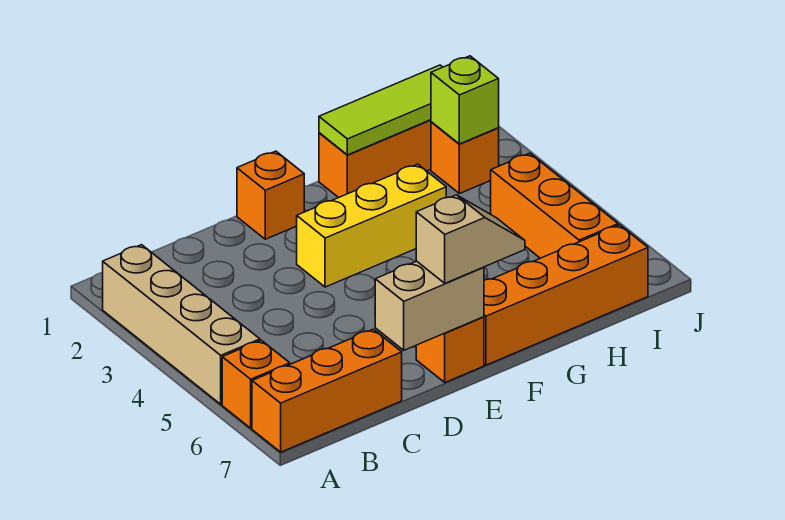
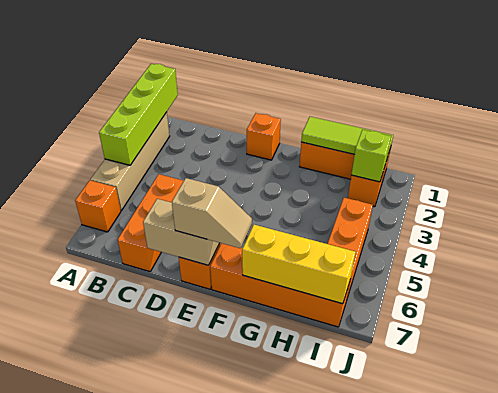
none -> lime brick A1:A4 level 2
orange brick A7:C7 level 1 -> orange brick C5:C7 level 1
yellow brick E3:G3 level 1 -> yellow brick G7:I7 level 2

